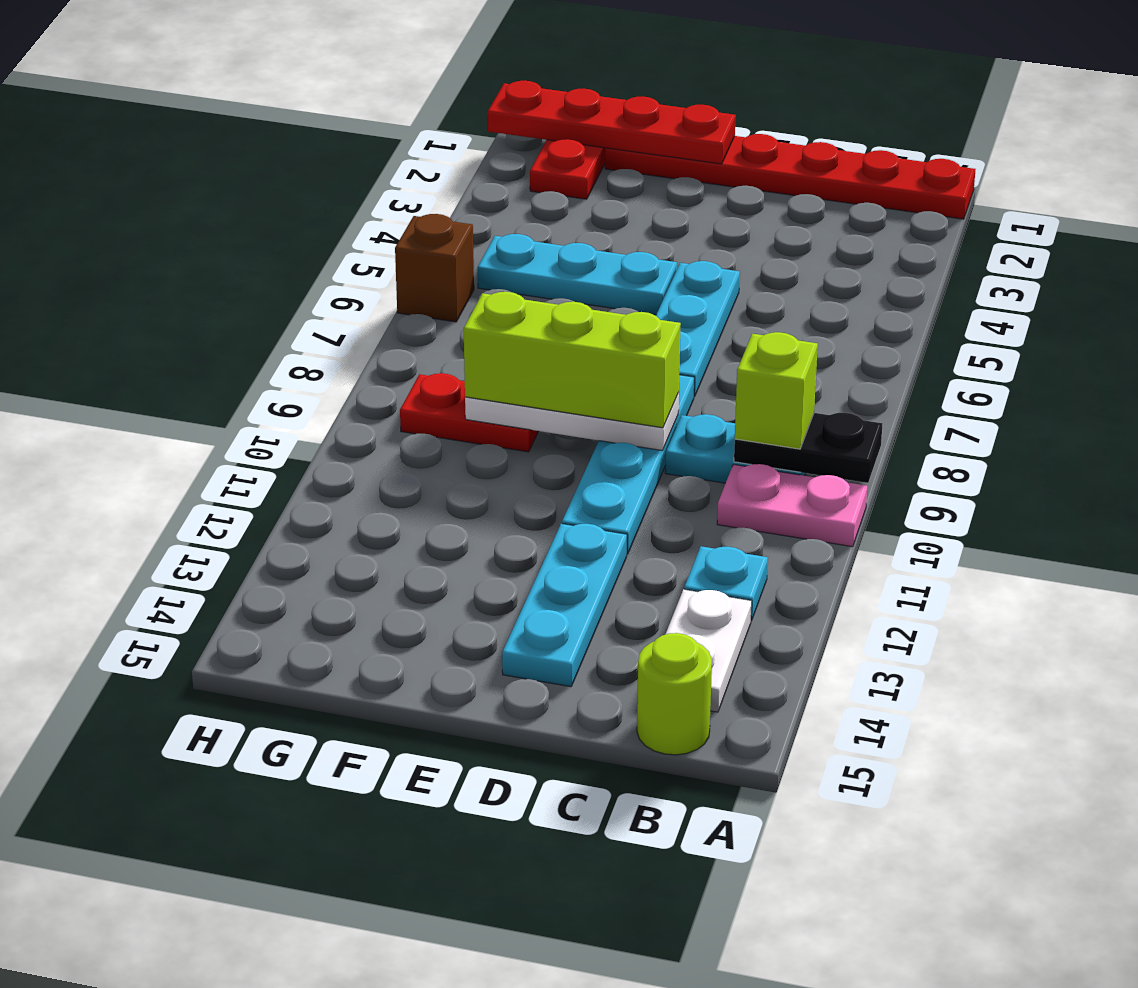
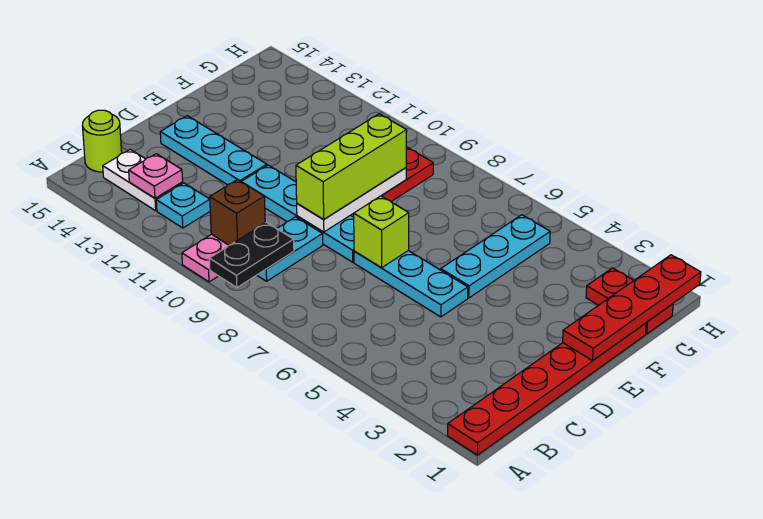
lime brick B9 level 3 -> lime brick D7 level 2
none -> pink plate B13 level 2
brown brick H6 level 1 -> brown brick B10 level 2

